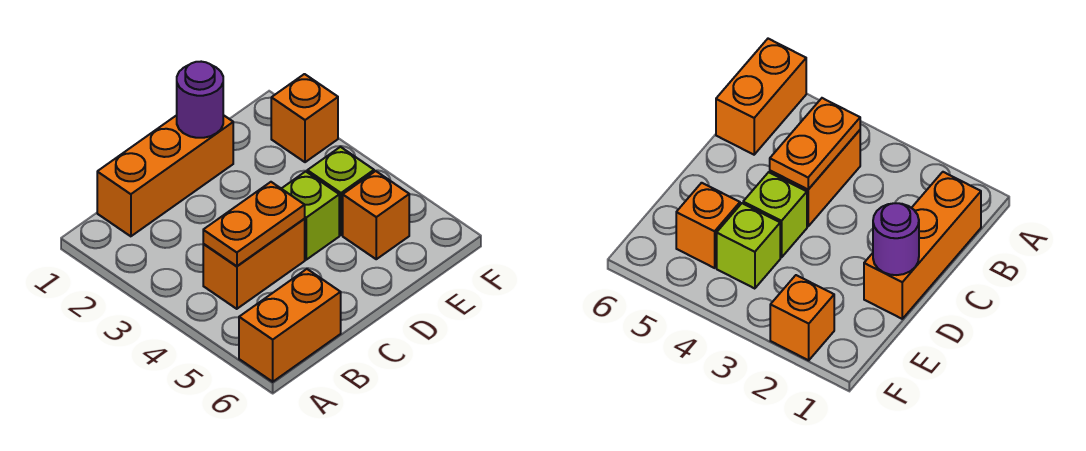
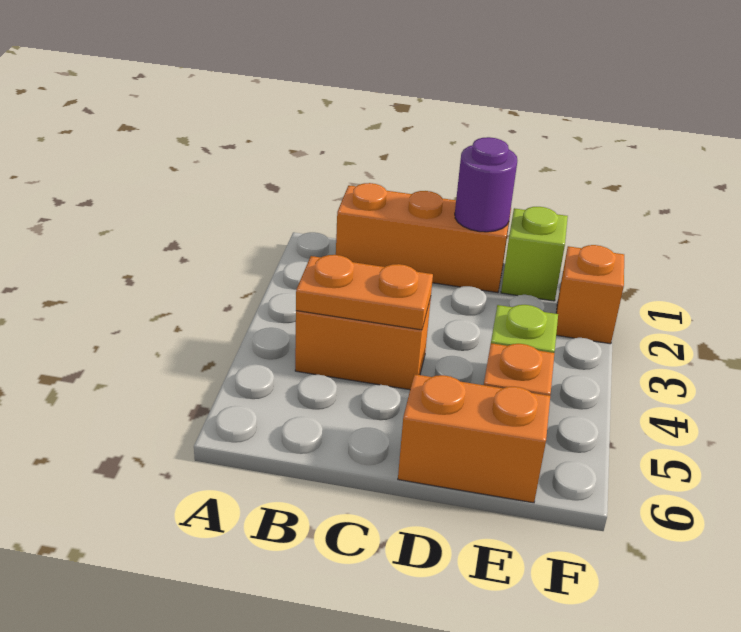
orange brick A6:B6 level 1 -> orange brick D6:E6 level 1
lime brick D4 level 1 -> lime brick E1 level 1

